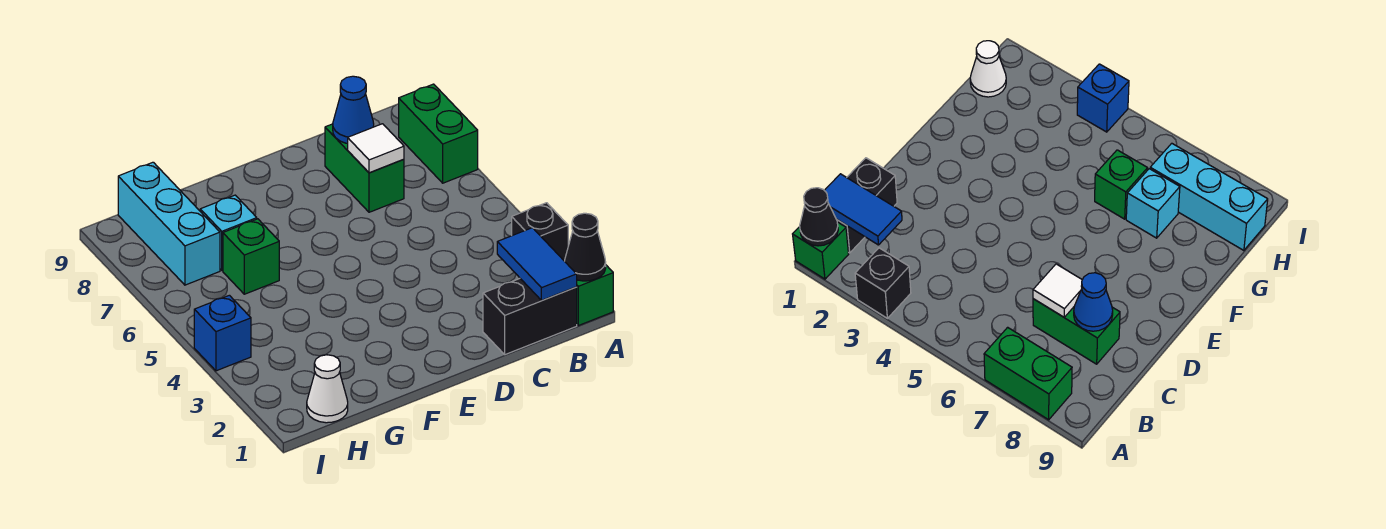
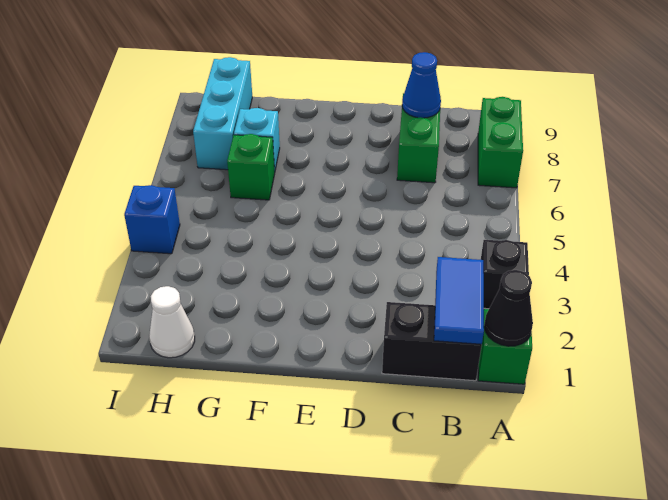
white tile C7 level 2 -> none

